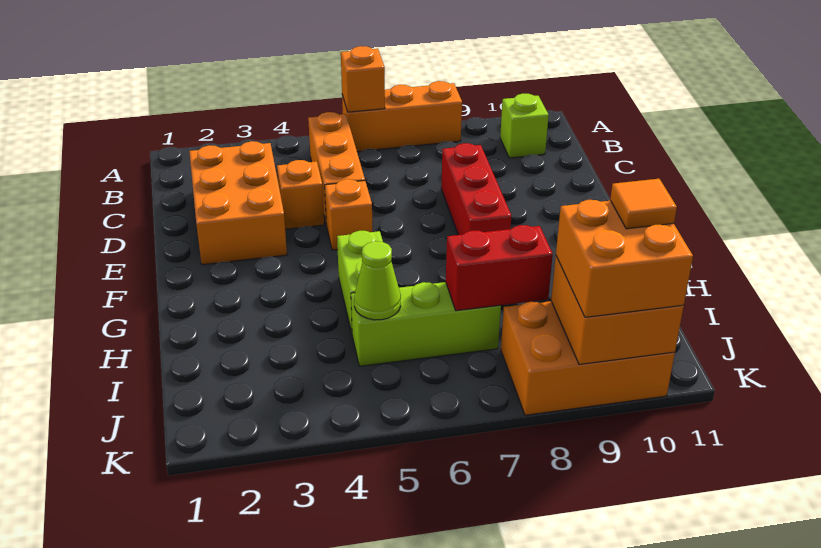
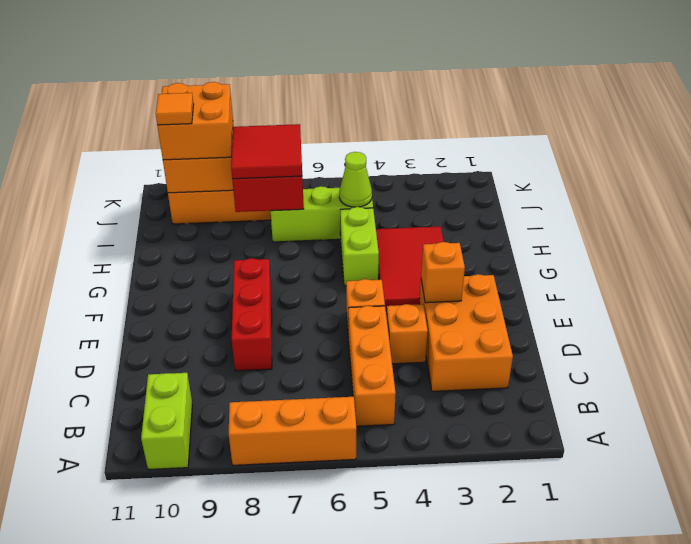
orange brick A6 level 2 -> orange brick E3 level 2
lime brick B10 level 1 -> lime brick A10:B10 level 1
none -> red tile F3:H4 level 1
none -> red tile I7:J8 level 3

